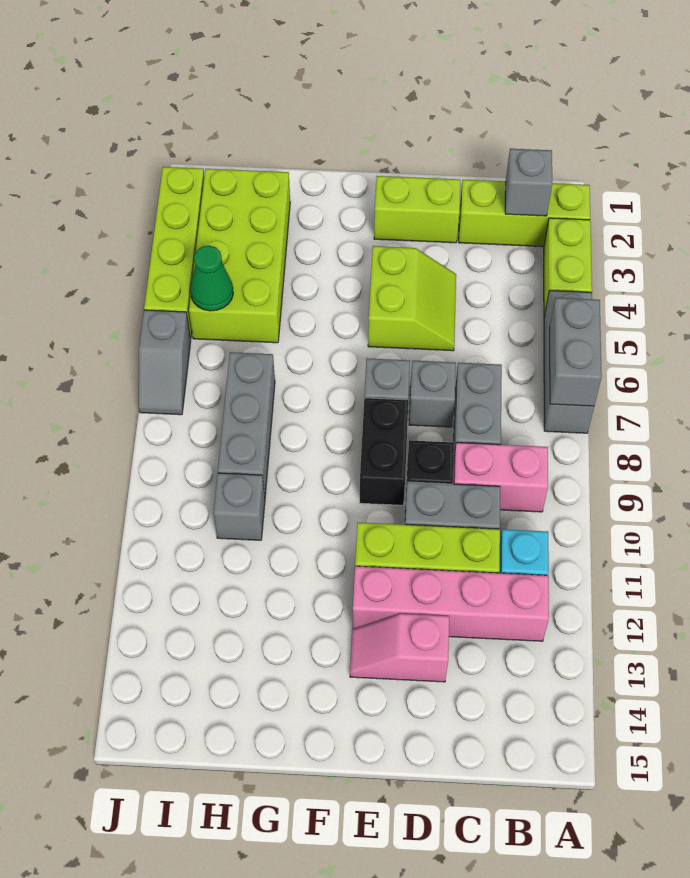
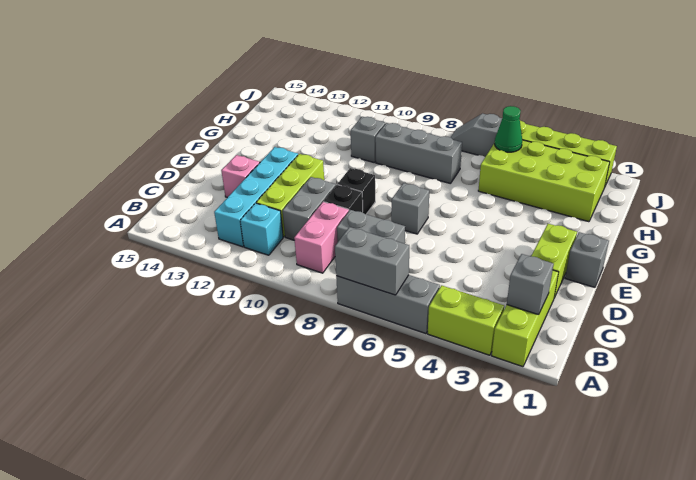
pink brick B12:E12 level 1 -> cyan brick B12:E12 level 1
lime slope D4:E5 level 1 top E -> none
grey brick D7 level 1 -> grey brick E1 level 1
black brick E8:E9 level 1 -> black brick E9 level 1

